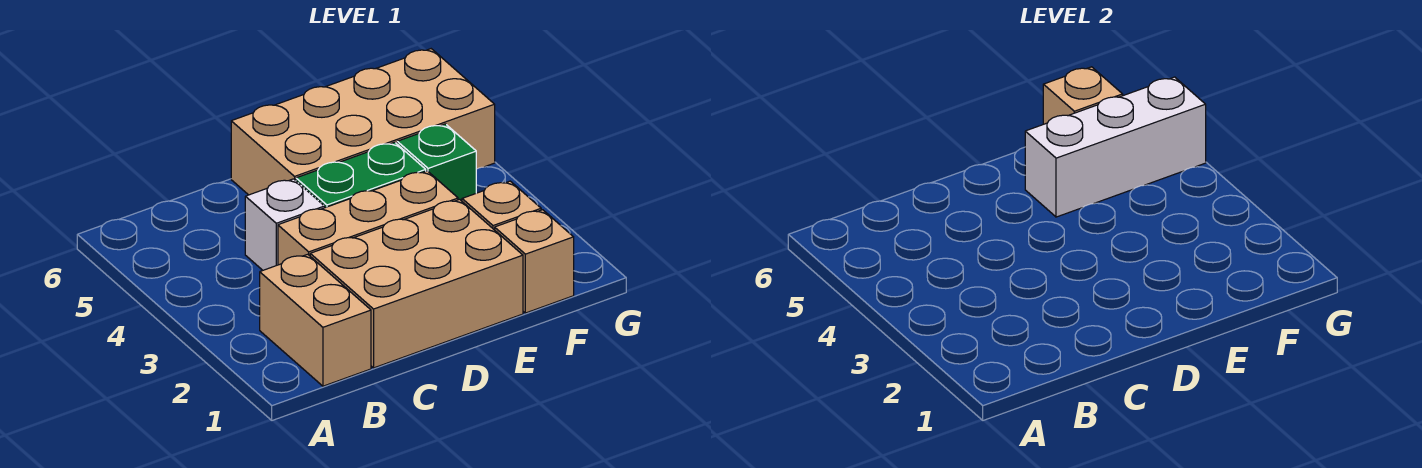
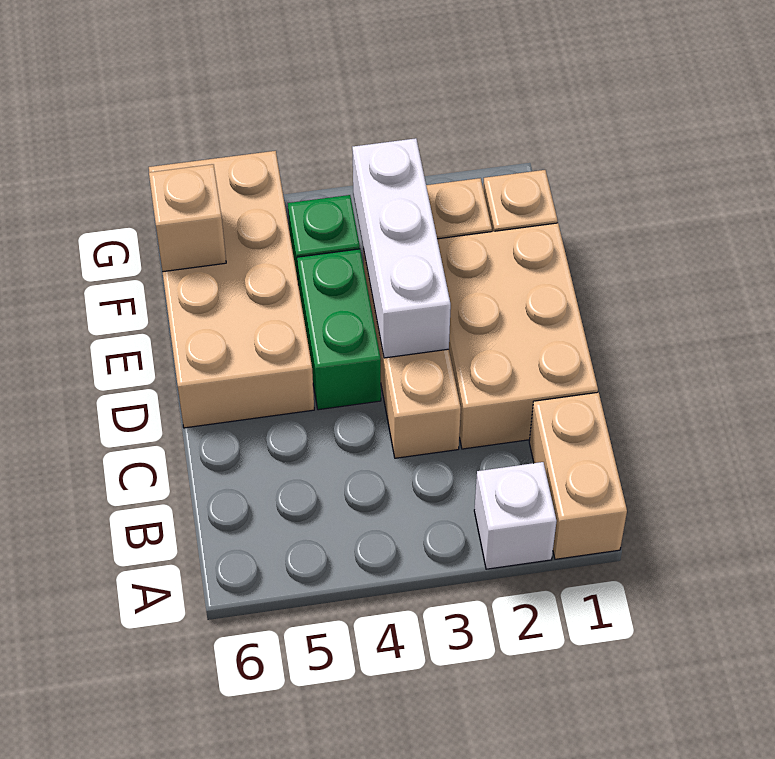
tan brick B1:B2 level 1 -> tan brick A1:B1 level 1
white brick C4 level 1 -> white brick A2 level 1
white brick E5:G5 level 2 -> white brick D3:F3 level 2

